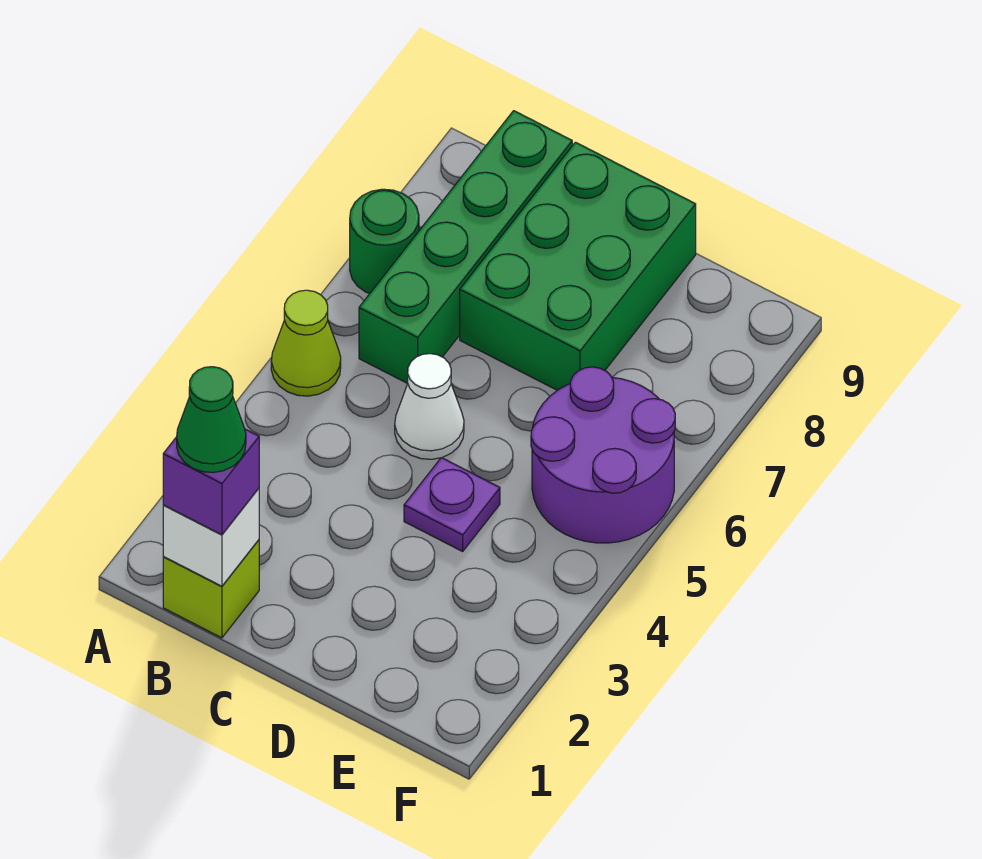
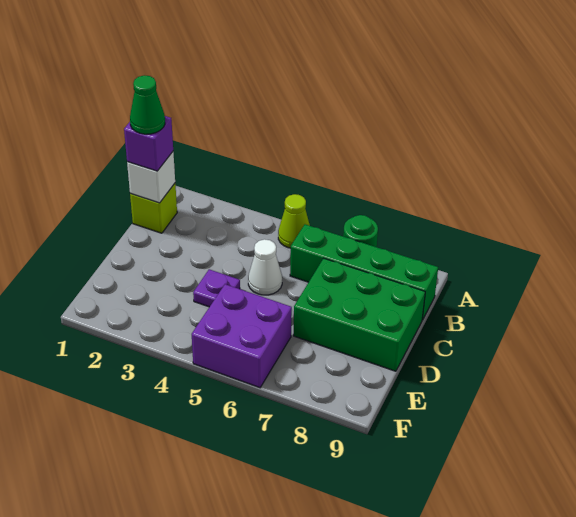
purple round brick E5:F6 level 1 -> purple brick E5:F6 level 1

